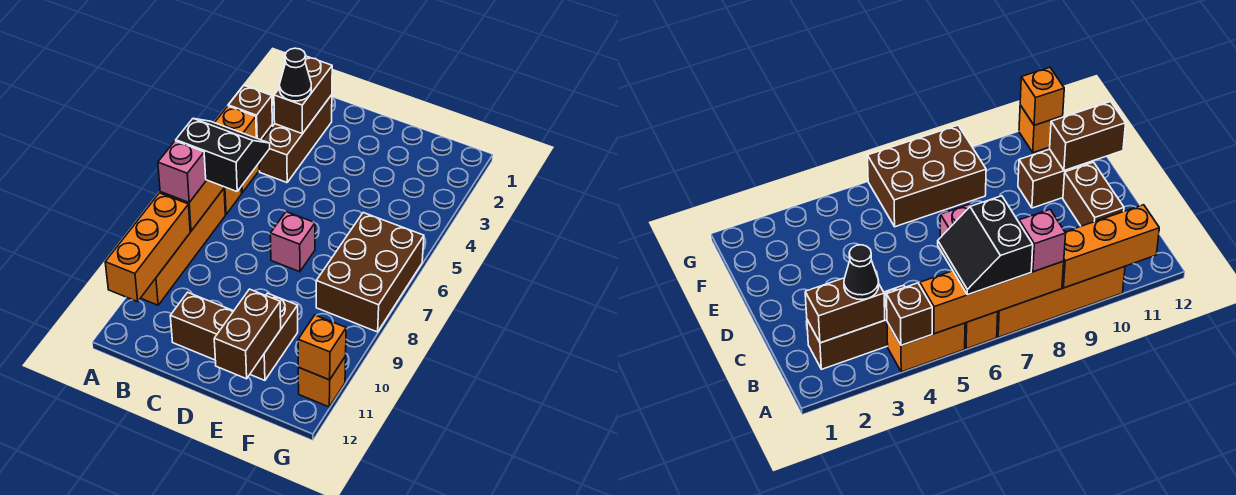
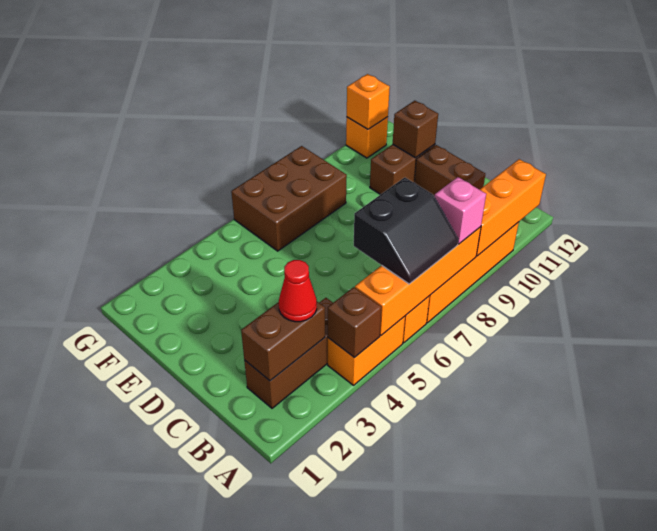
black slope A6:B7 level 3 top 7 -> black slope A6:B7 level 3 top B
black cone B3 level 3 -> red cone B3 level 3
pink brick D7 level 1 -> none
brown brick E11:E12 level 2 -> brown brick E11 level 2

